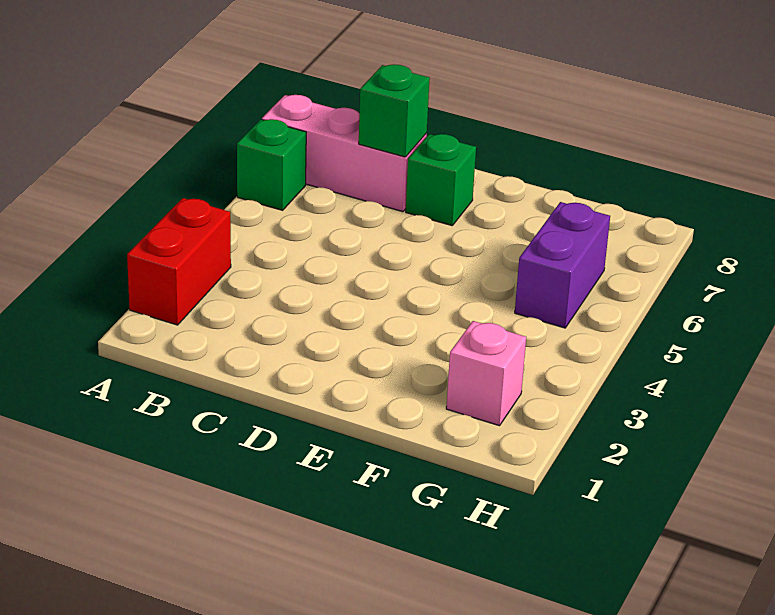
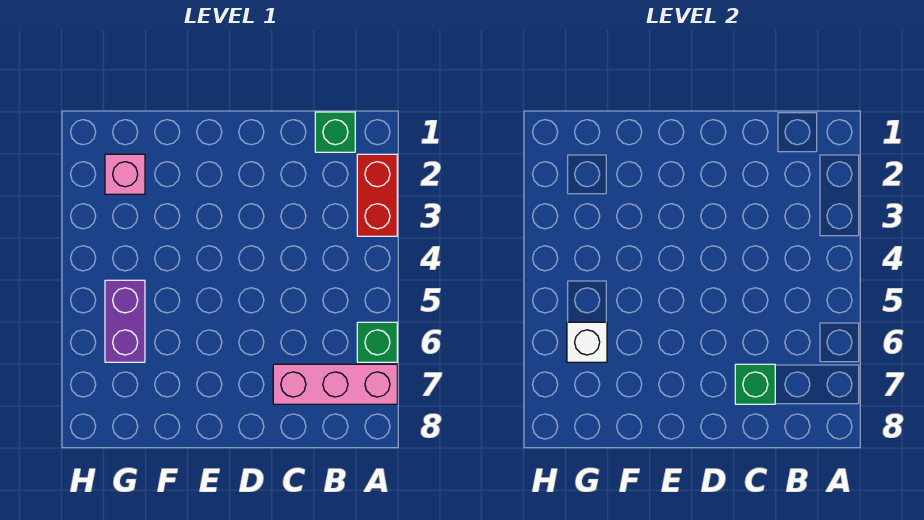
green brick D7 level 1 -> green brick B1 level 1
none -> white brick G6 level 2

